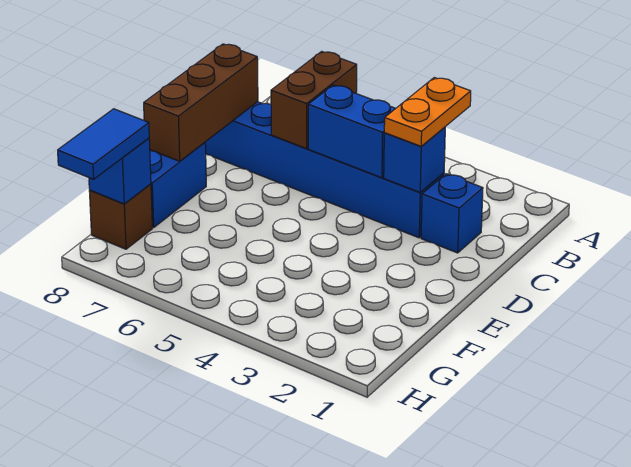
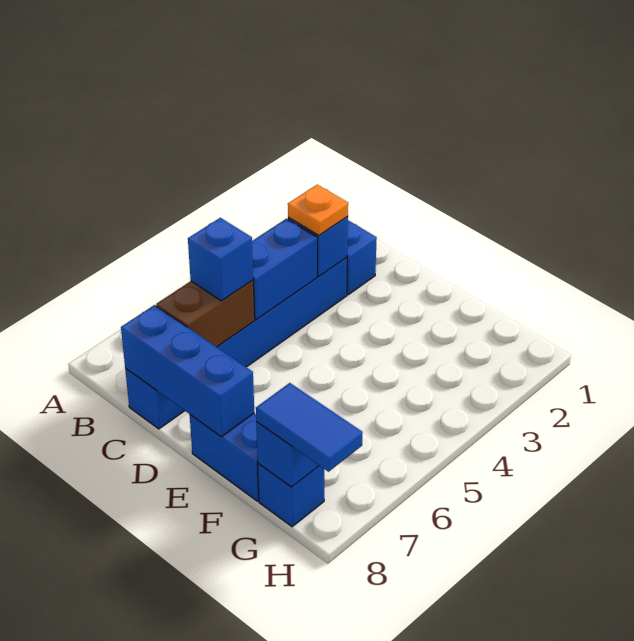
orange plate B3:C3 level 3 -> orange plate C3 level 3
brown brick B6:C6 level 2 -> brown brick C6:C7 level 2
none -> blue brick C6 level 3
brown brick C8:E8 level 2 -> blue brick C8:E8 level 2
brown brick G8 level 1 -> blue brick G8 level 1

